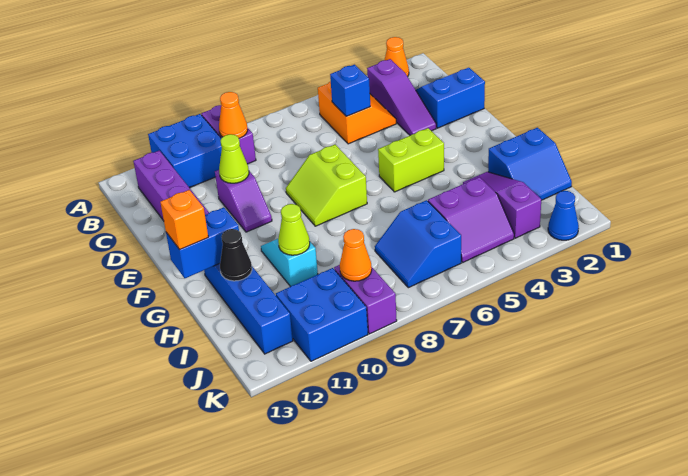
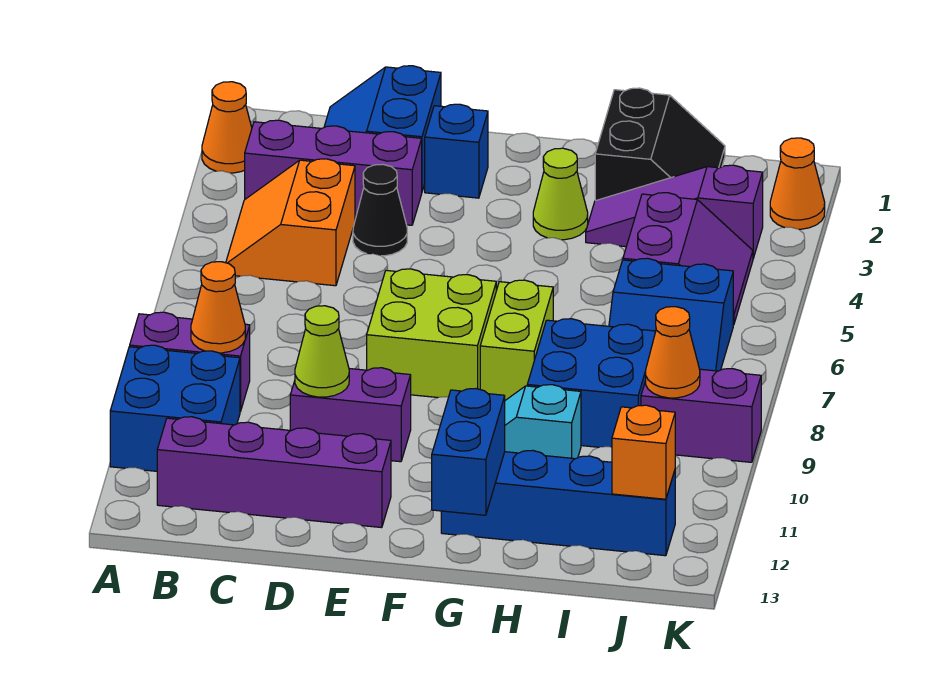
purple slope B3:D3 level 1 top B -> purple brick B3:D3 level 1
orange slope B4:C5 level 1 top 5 -> orange slope B4:C5 level 1 top C
blue brick C5 level 2 -> blue brick E2 level 1
purple slope D10:E10 level 1 top D -> purple brick D10:E10 level 1
lime slope E7:F8 level 1 top 7 -> lime brick E7:F8 level 1
lime brick F4:F5 level 1 -> lime brick G7:G8 level 1
orange brick G13 level 3 -> orange brick J12 level 2
blue slope H1:I2 level 1 top H -> black slope H1:I2 level 1 top H
lime cone H10 level 2 -> lime cone G3 level 1
black cone H12 level 2 -> black cone D4 level 1
blue brick J10:K11 level 1 -> blue brick H8:I9 level 1
blue cone K2 level 1 -> orange cone K2 level 1

